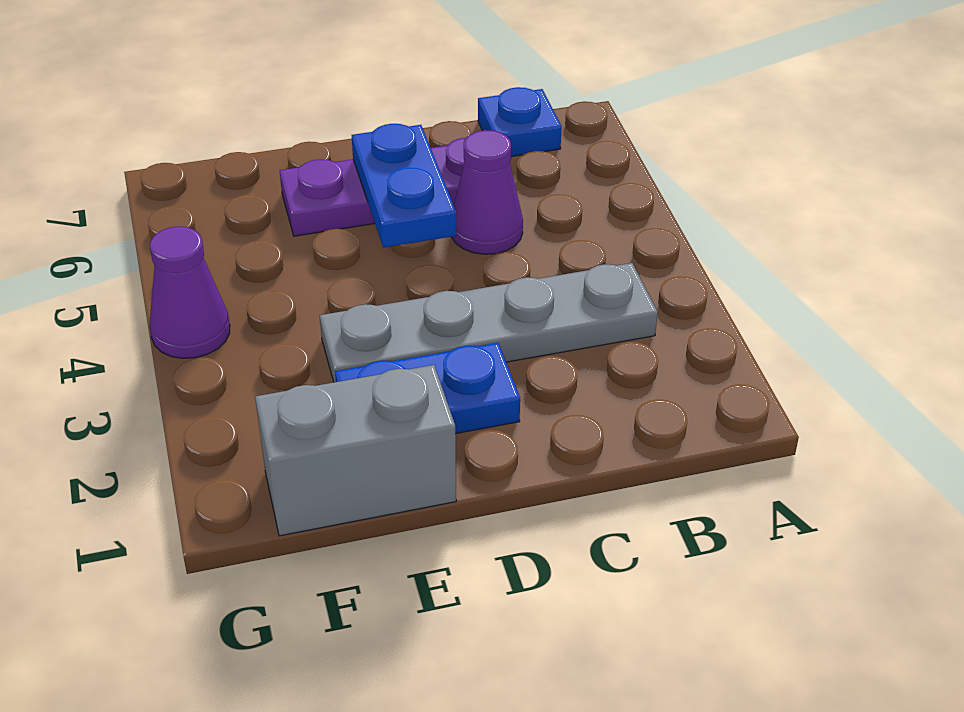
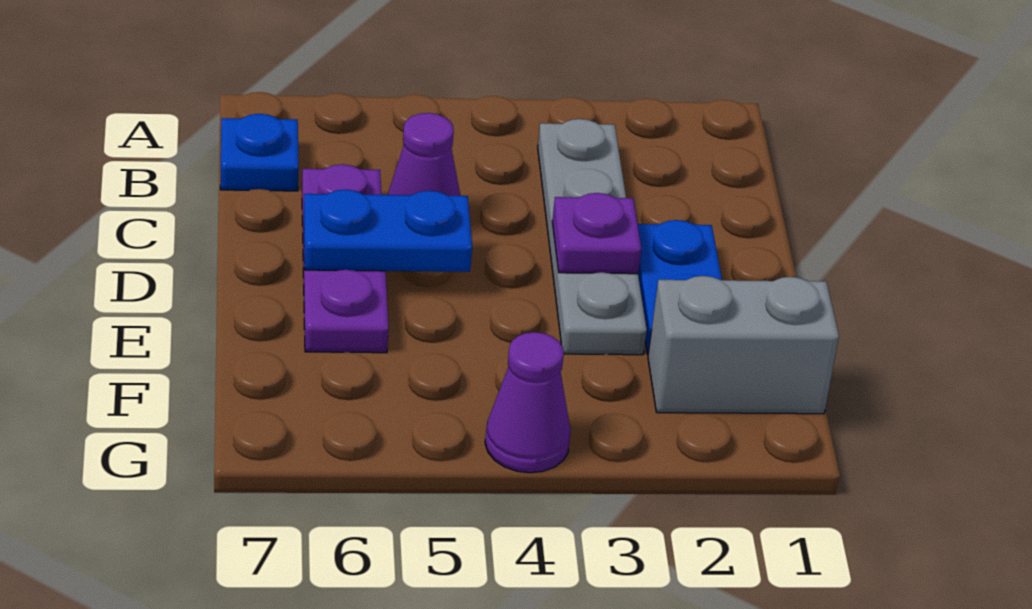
none -> purple plate D3 level 2
grey brick E1:F1 level 1 -> grey brick F1:F2 level 1

